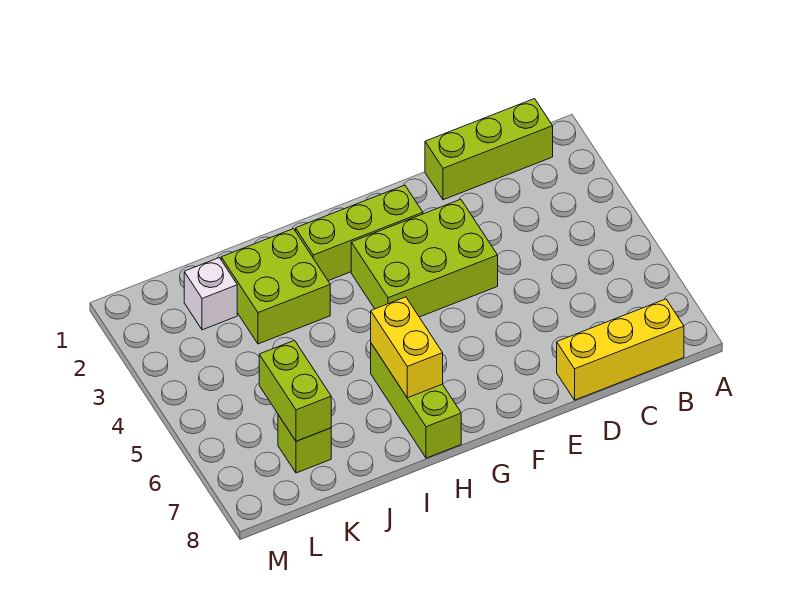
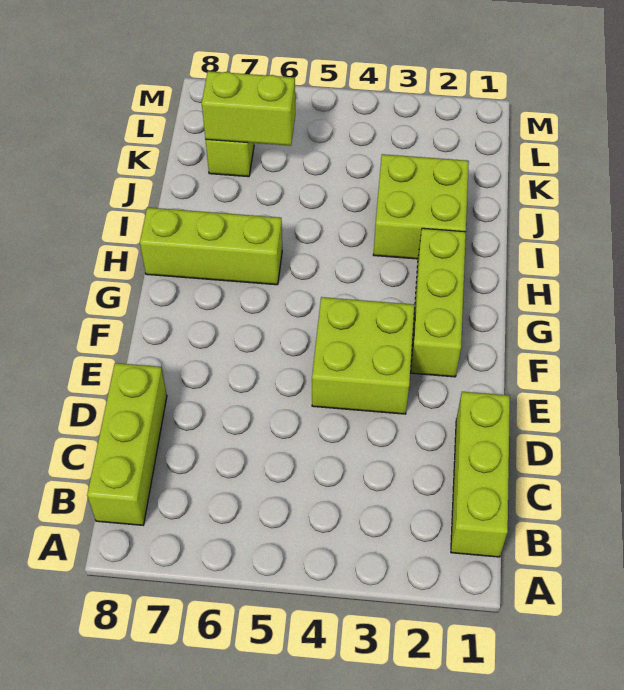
yellow brick B8:D8 level 1 -> lime brick B8:D8 level 1
lime brick E3:G4 level 1 -> lime brick E3:F4 level 1
yellow brick H6:H7 level 2 -> none
white brick K2 level 1 -> none

